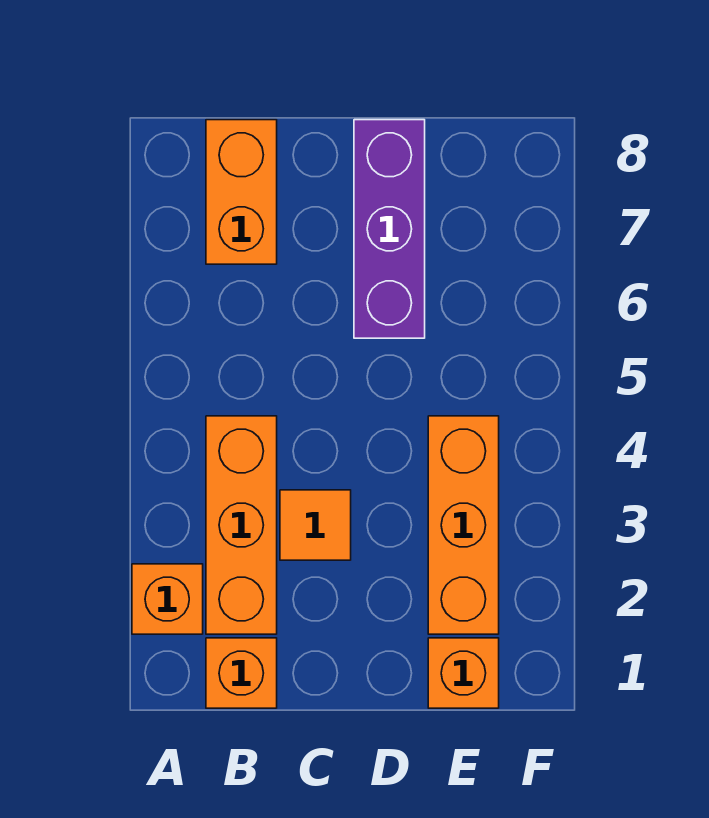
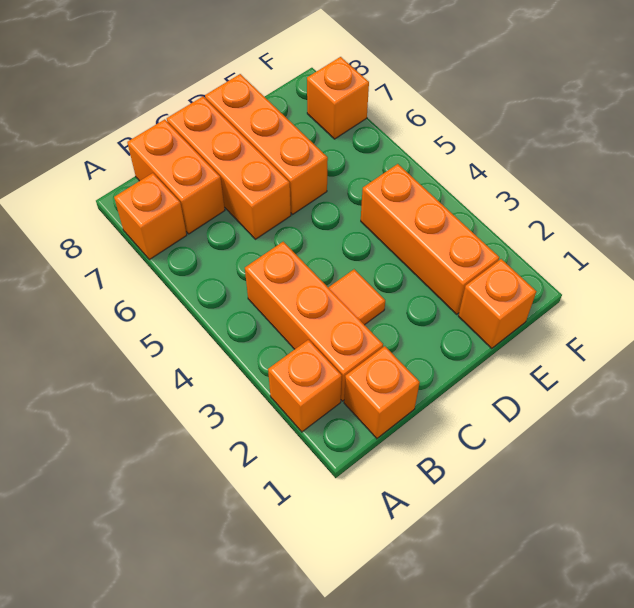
none -> orange brick A7 level 1
none -> orange brick C6:C8 level 1
purple brick D6:D8 level 1 -> orange brick D6:D8 level 1
none -> orange brick F7 level 1

